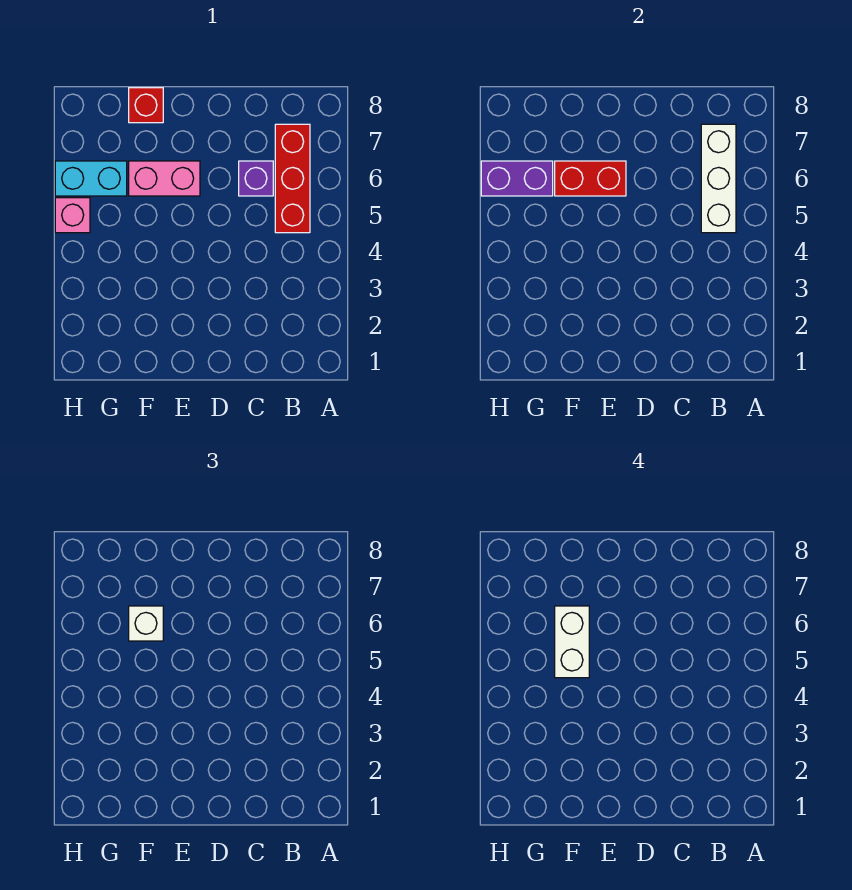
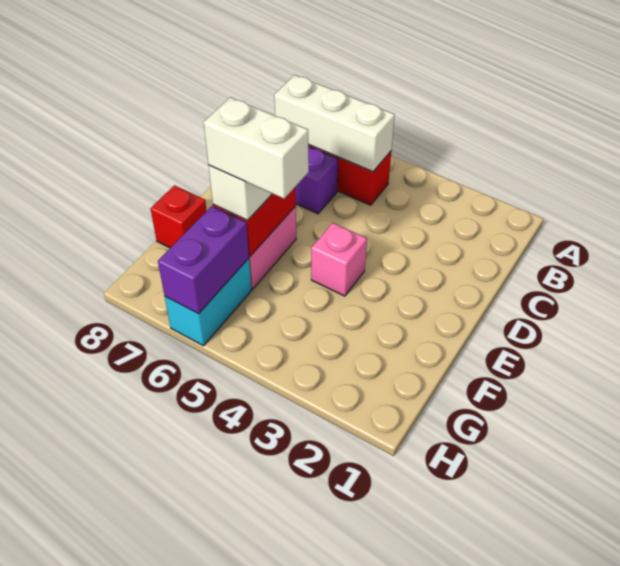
pink brick H5 level 1 -> pink brick E4 level 1

